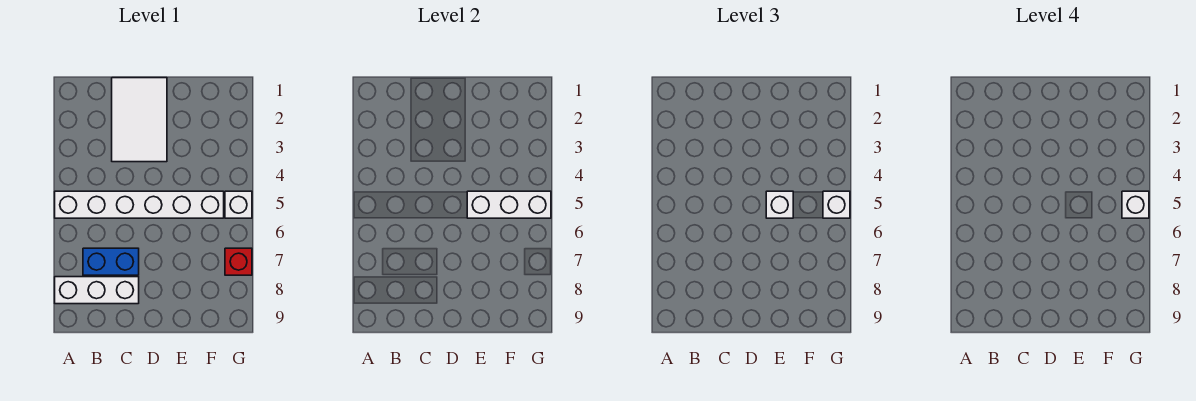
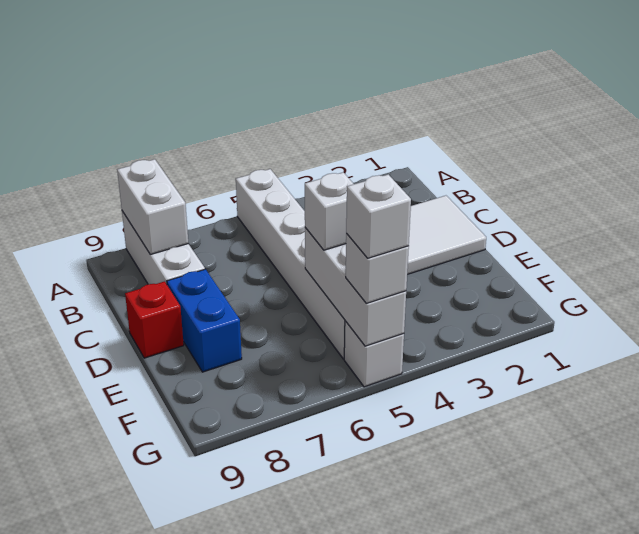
none -> white brick A8:B8 level 2
blue brick B7:C7 level 1 -> blue brick D8:E8 level 1
red brick G7 level 1 -> red brick D9 level 1

